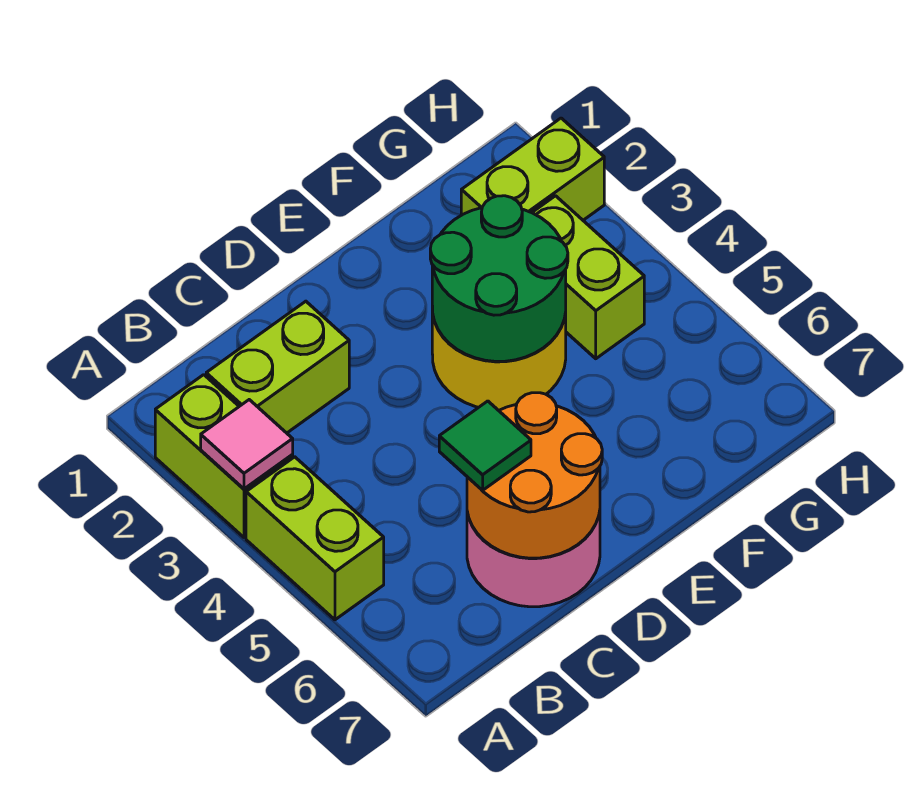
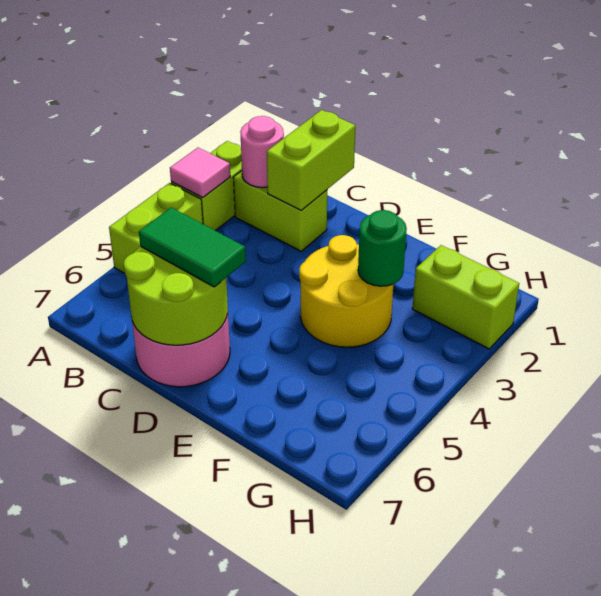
none -> pink round brick B2 level 2
orange round brick C6:D7 level 2 -> lime round brick C6:D7 level 2
green tile C6 level 3 -> green tile C6:D6 level 3
green round brick E3:F4 level 2 -> green round brick F3 level 2
lime brick G3:G4 level 1 -> lime brick C1:C2 level 2

